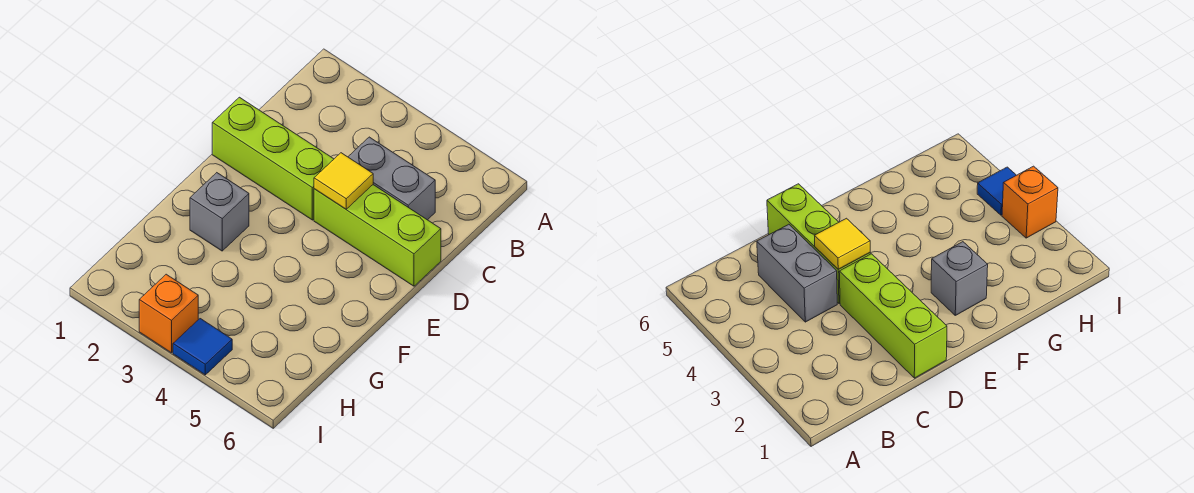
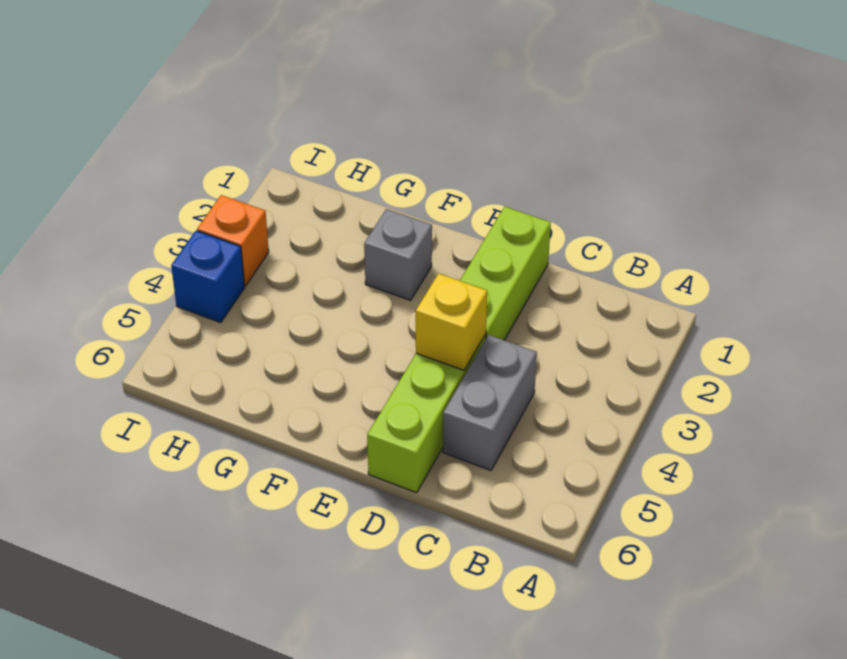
yellow tile D4 level 2 -> yellow brick D4 level 2
blue tile I4 level 1 -> blue brick I4 level 1

